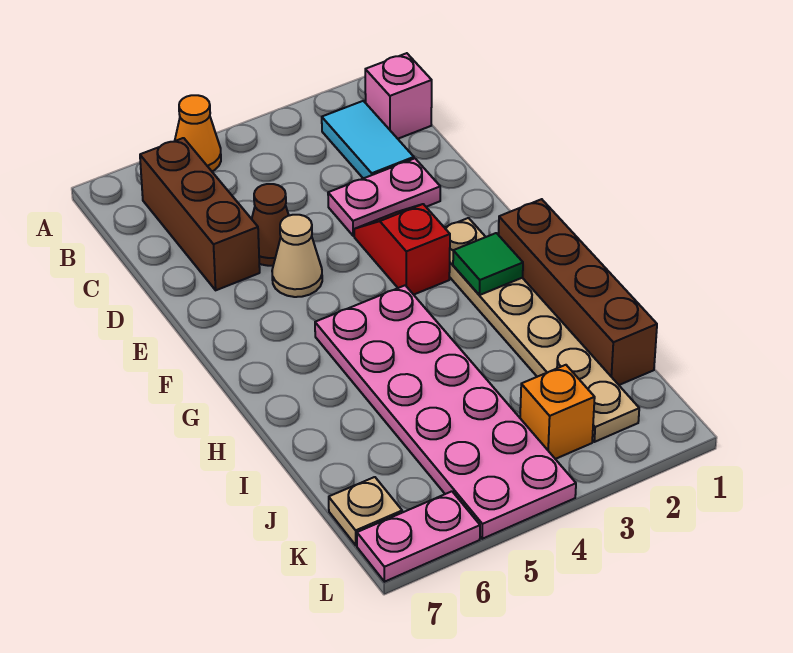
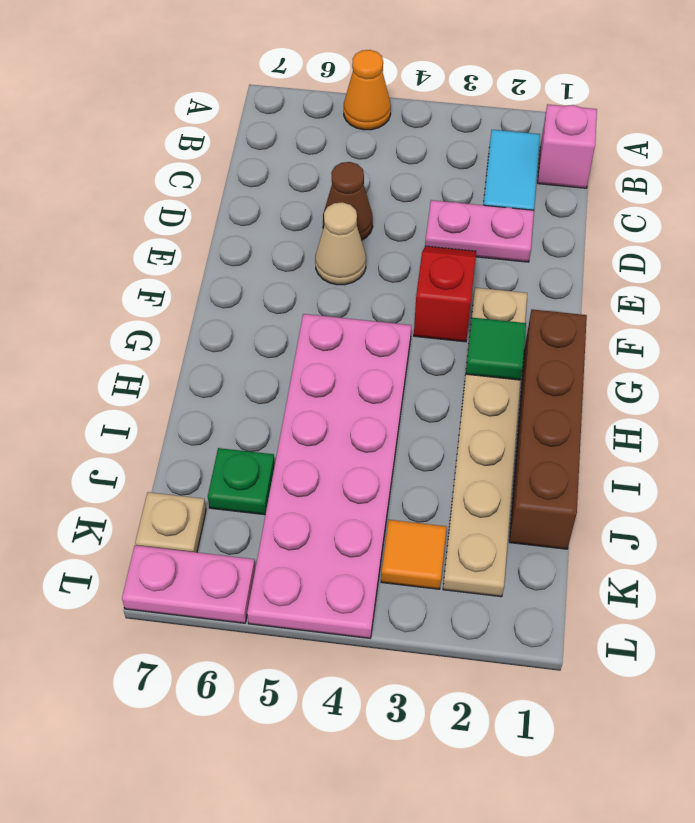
brown brick B6:D6 level 1 -> none
none -> green plate J6 level 1
orange brick K3 level 1 -> orange tile K3 level 1

